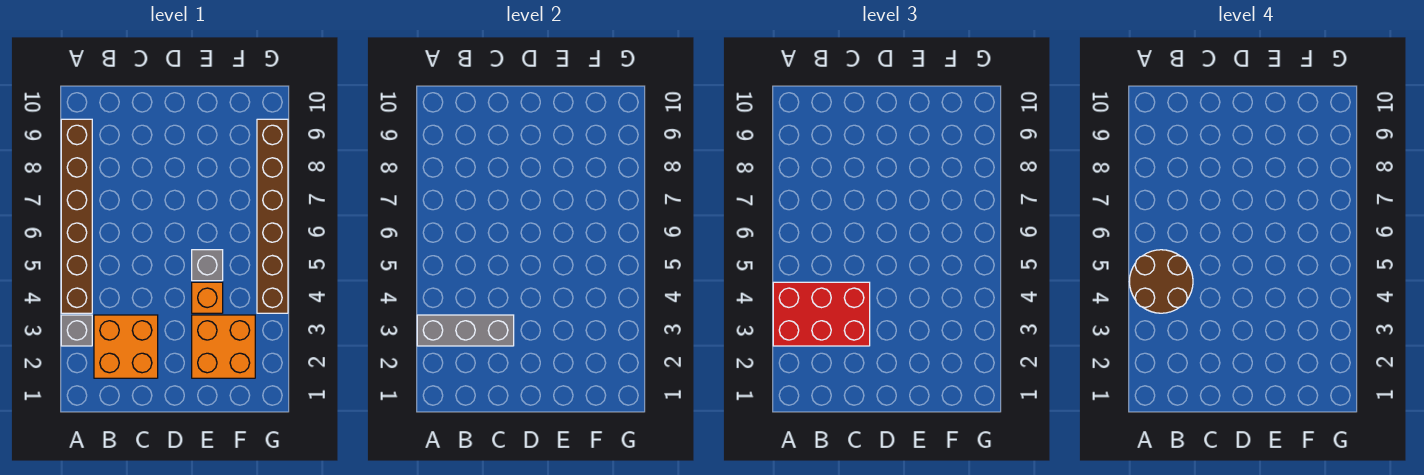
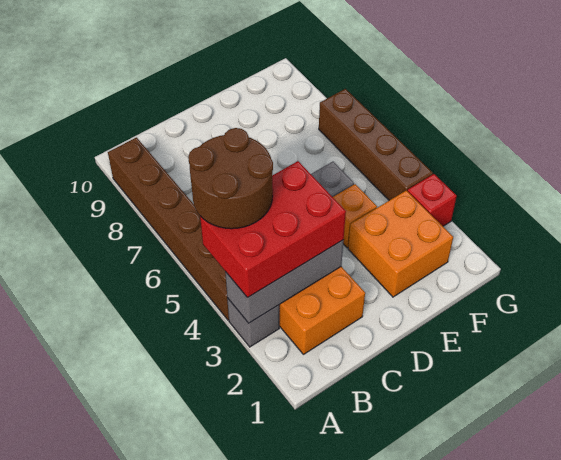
none -> red brick G3 level 1
brown brick G4:G9 level 1 -> brown brick G4:G7 level 1

